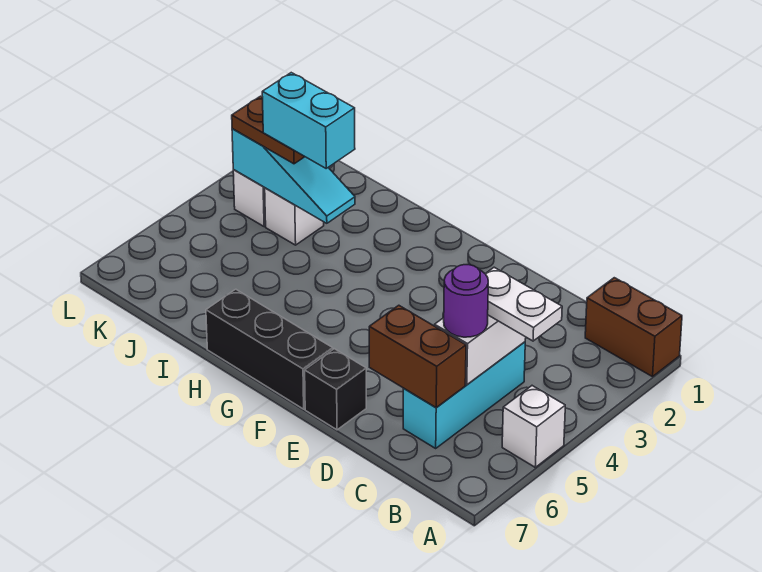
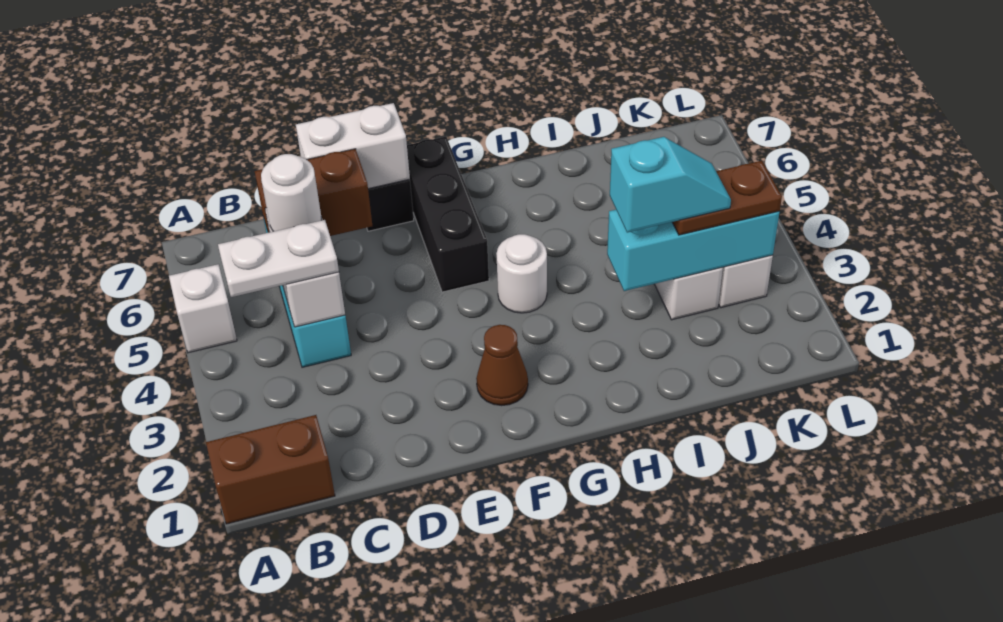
purple round brick C5 level 3 -> white round brick C5 level 3
none -> white brick D7:E7 level 2
none -> brown cone F2 level 1
black brick F7:H7 level 1 -> black brick F5:F7 level 1
none -> white round brick G4 level 1
cyan slope I3:K3 level 2 top K -> cyan brick I3:K3 level 2
cyan brick I3:J3 level 4 -> cyan slope I3:J3 level 4 top I

